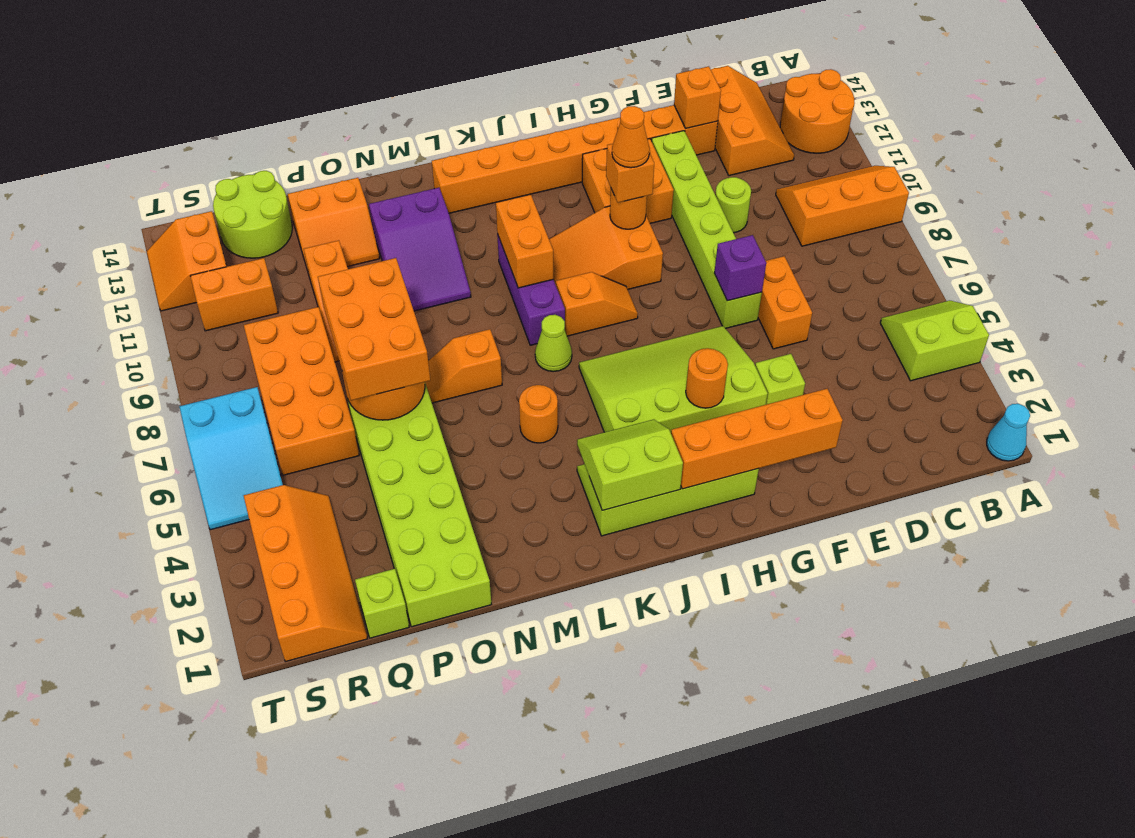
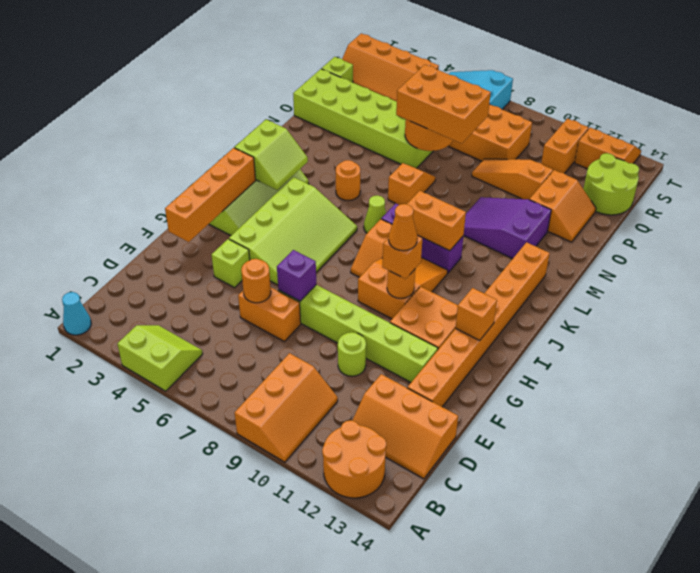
lime slope A4:B5 level 1 top 4 -> lime slope A4:B5 level 1 top A
orange brick E13 level 2 -> orange brick H13 level 2
orange round brick H4 level 2 -> orange round brick E6 level 2
orange slope O12:P13 level 1 top 13 -> orange slope O12:P13 level 1 top 12

